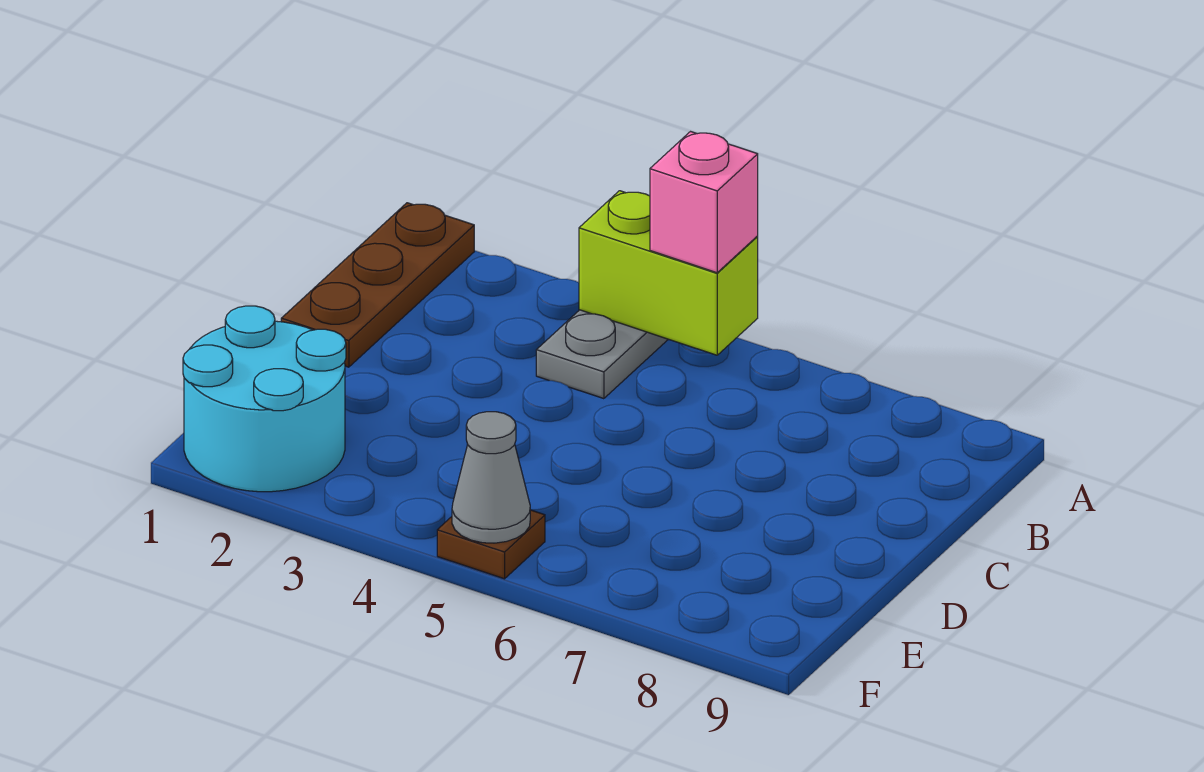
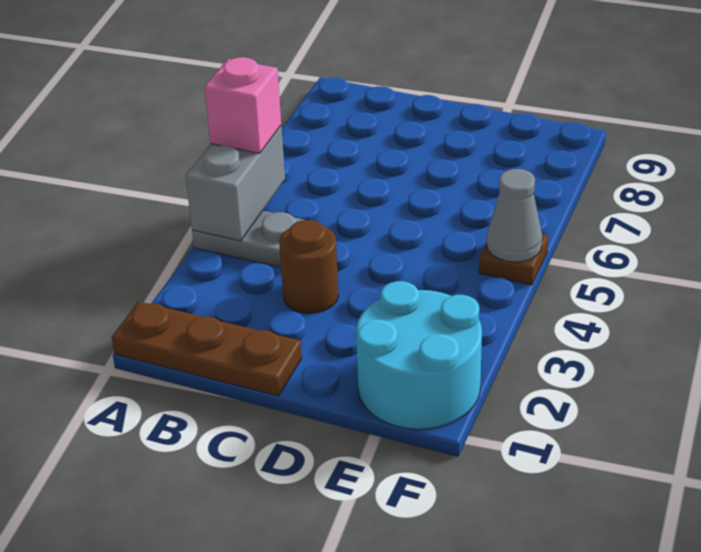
lime brick A4:A5 level 2 -> grey brick A4:A5 level 2
none -> brown round brick C3 level 1

